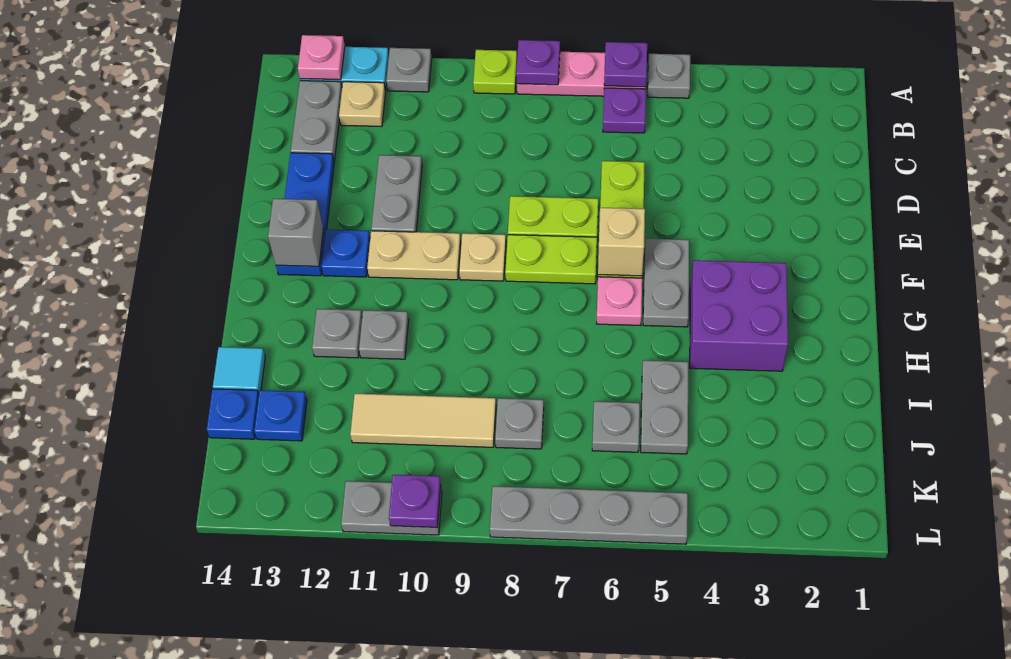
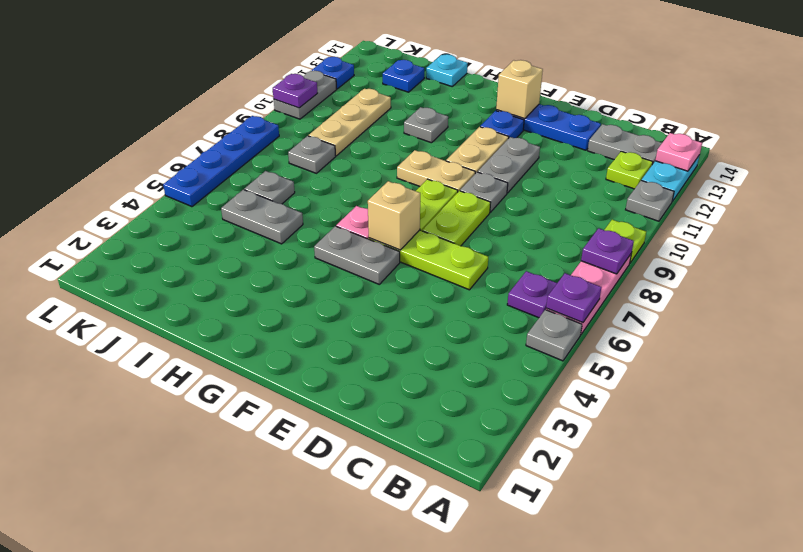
tan plate B12 level 1 -> lime plate B12 level 1
grey plate D11:E11 level 1 -> grey plate E10:E11 level 1
tan plate F9 level 1 -> tan plate F9:G9 level 1
grey brick F13 level 2 -> tan brick F13 level 2
purple brick G3:H4 level 1 -> none
grey plate H12 level 1 -> grey plate E9 level 1
cyan tile I14 level 1 -> cyan plate I14 level 1
tan tile J9:J11 level 1 -> tan plate J9:J11 level 1
blue plate J14 level 1 -> blue plate L12 level 1
grey plate L5:L8 level 1 -> blue plate L5:L8 level 1

